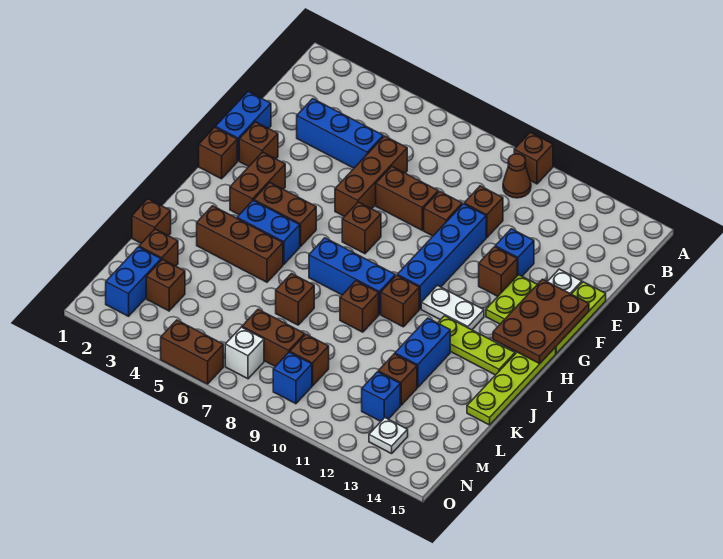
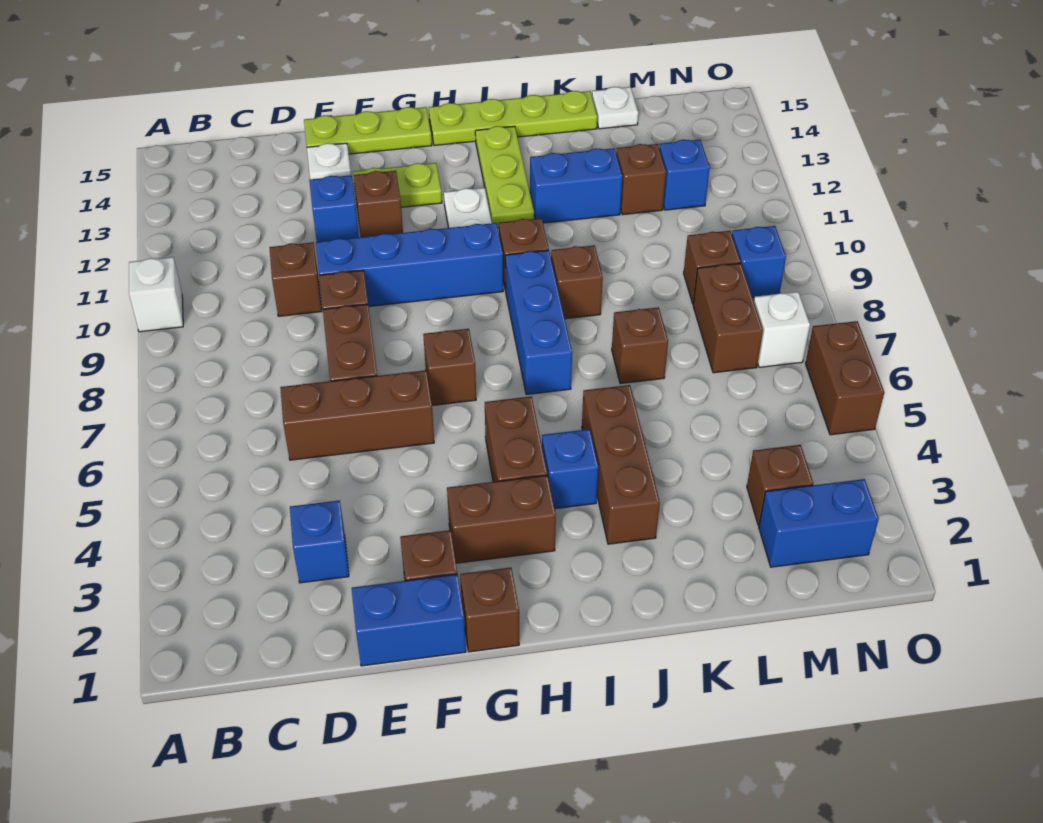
brown brick A10 level 1 -> white brick A10 level 1
brown cone B10 level 1 -> none
blue brick D3:D5 level 1 -> blue brick D3 level 1
brown plate F14:H15 level 2 -> none
blue brick I4:I5 level 1 -> blue brick I4 level 1
brown brick K1 level 1 -> none
brown brick L2 level 1 -> none
white plate N13 level 1 -> white plate L15 level 1

